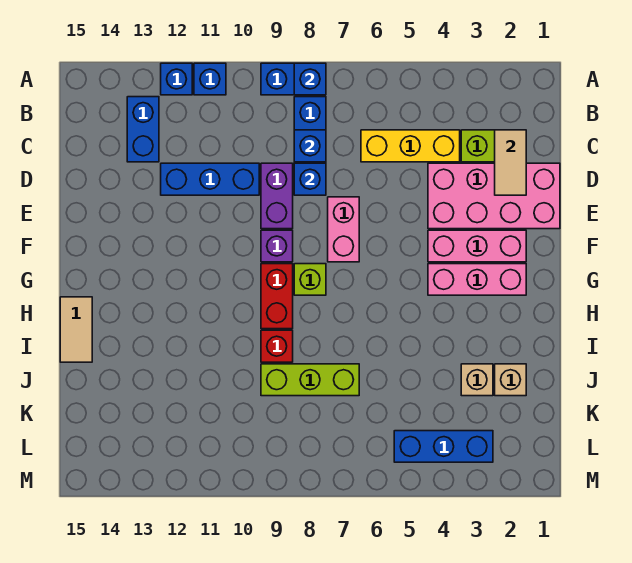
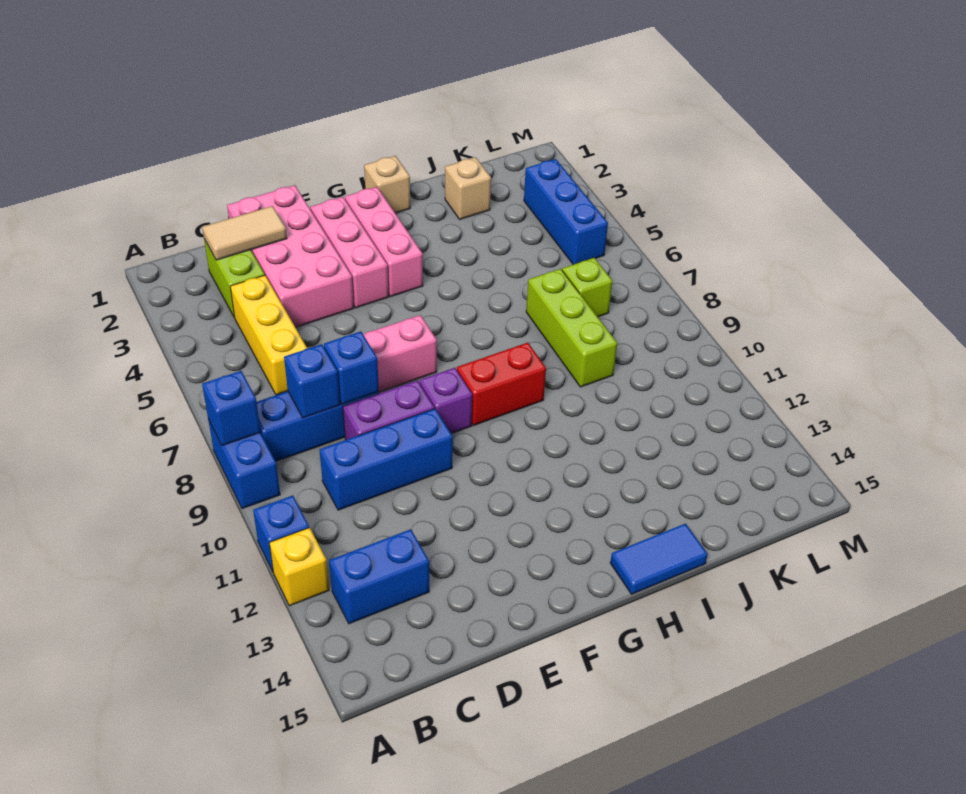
blue brick A12 level 1 -> yellow brick A12 level 1
blue brick D10:D12 level 1 -> blue brick C10:E10 level 1
lime brick G8 level 1 -> lime brick K7 level 1
tan tile H15:I15 level 1 -> blue tile H15:I15 level 1
red brick I9 level 1 -> none
tan brick J3 level 1 -> tan brick H1 level 1

